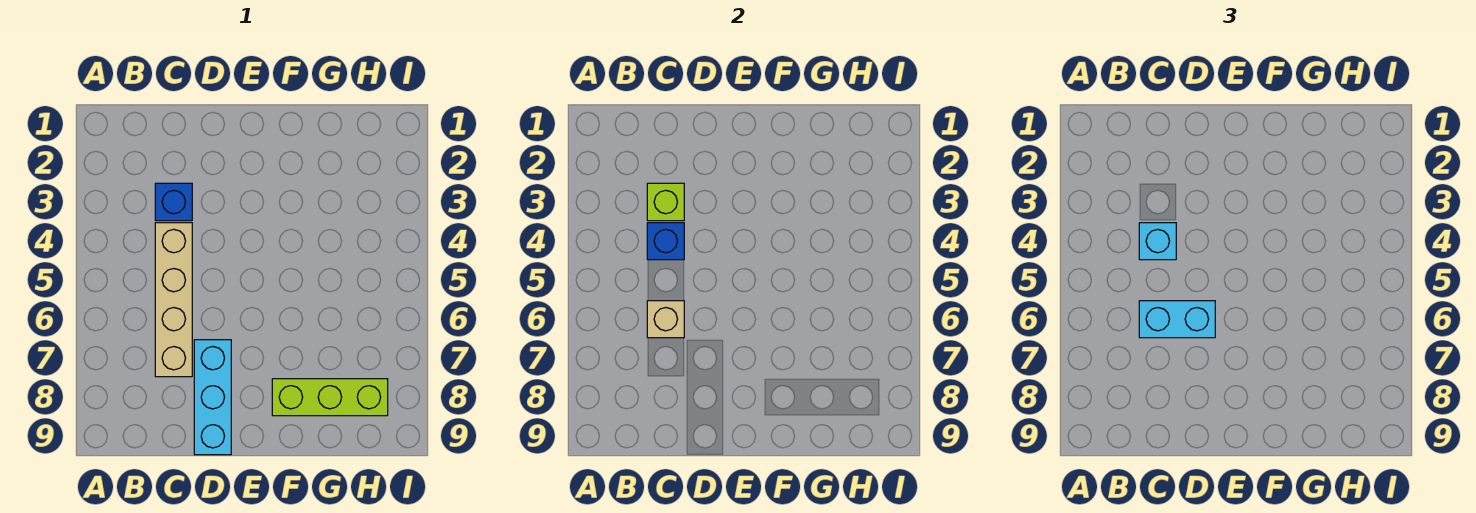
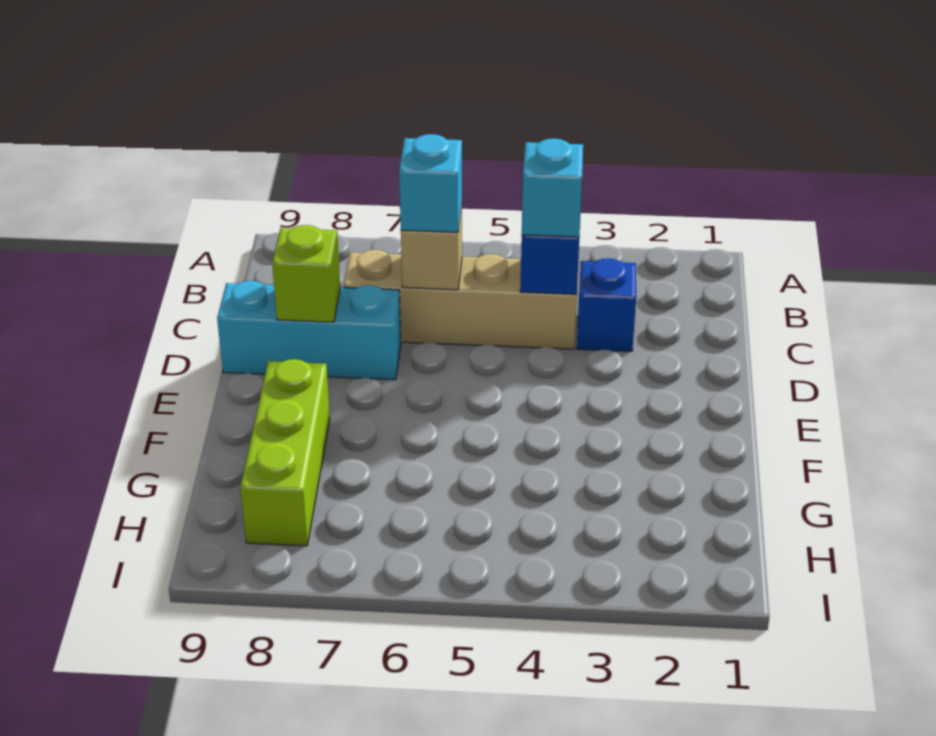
lime brick C3 level 2 -> lime brick D8 level 2
cyan brick C6:D6 level 3 -> cyan brick C6 level 3

